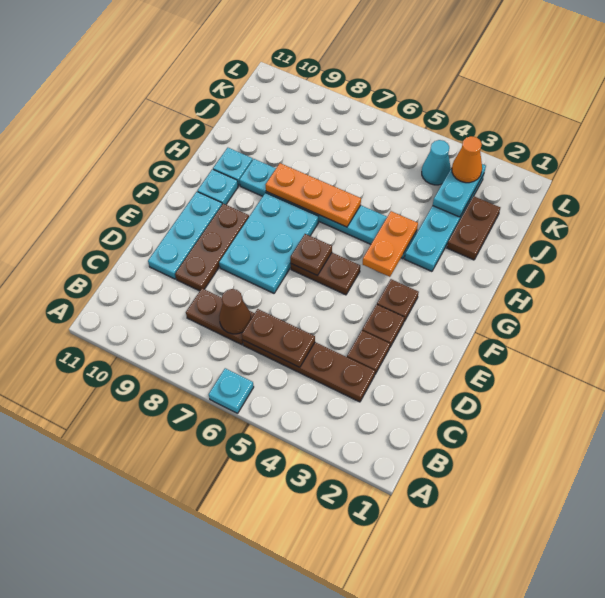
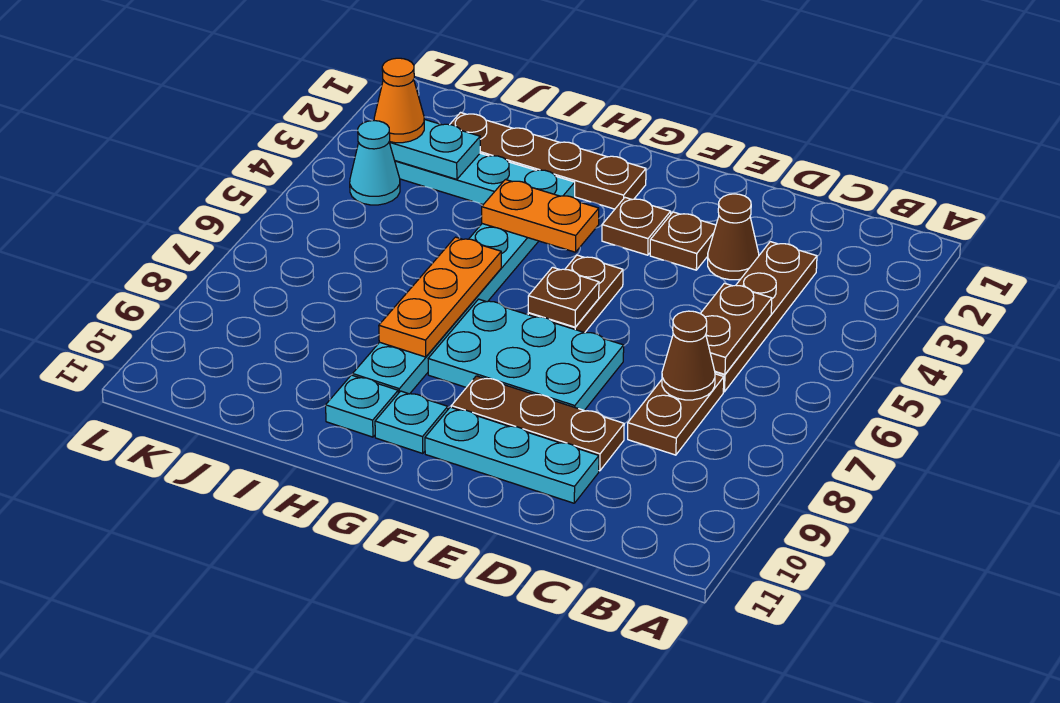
cyan plate A6 level 1 -> none
brown plate D3 level 1 -> brown cone D3 level 1
brown plate I2:J2 level 1 -> brown plate G2:J2 level 1

